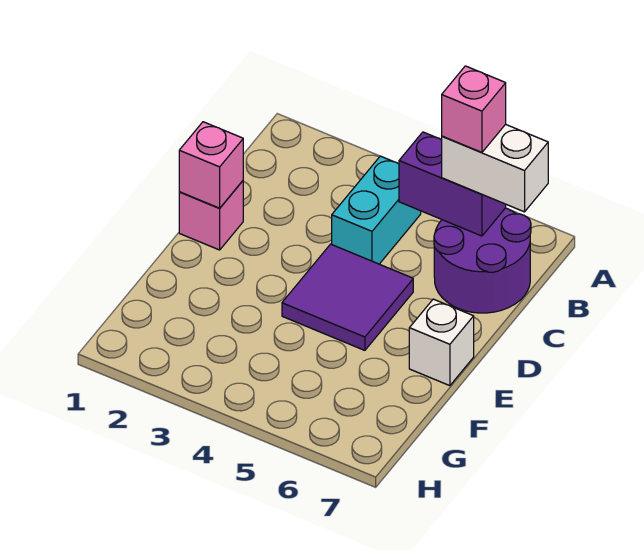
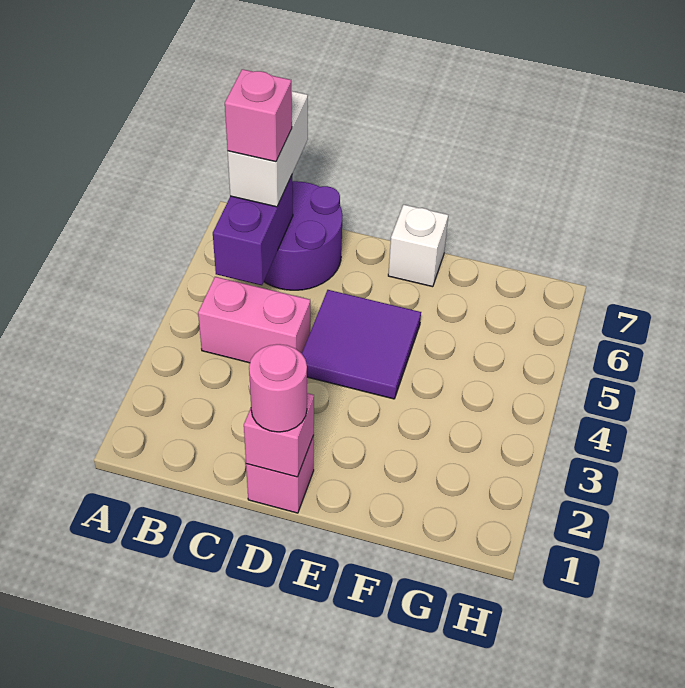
cyan brick B4:C4 level 1 -> pink brick B4:C4 level 1
none -> pink round brick D1 level 3

